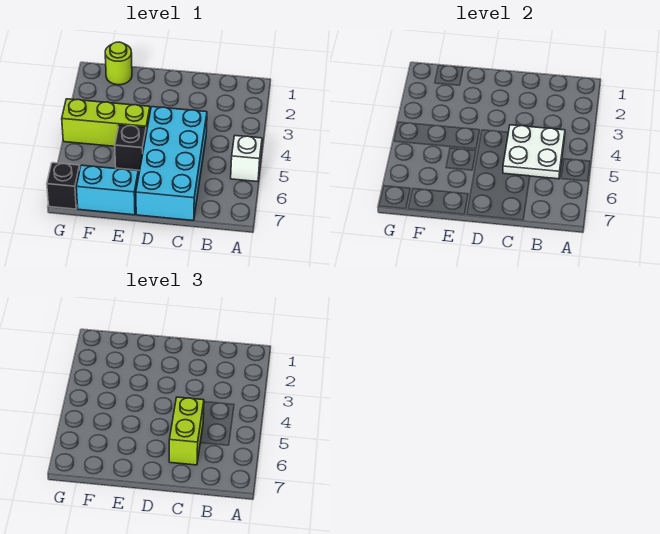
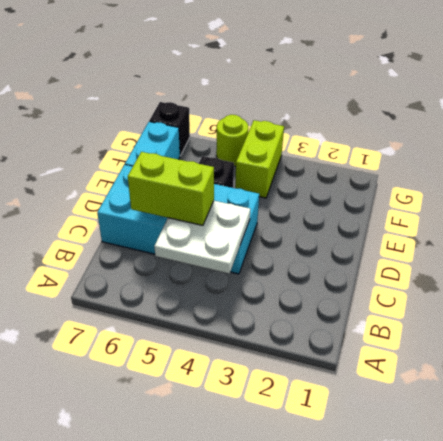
white brick A5 level 1 -> none
lime brick E4:G4 level 1 -> lime brick F4:G4 level 1
lime round brick F1 level 1 -> lime round brick G5 level 1

